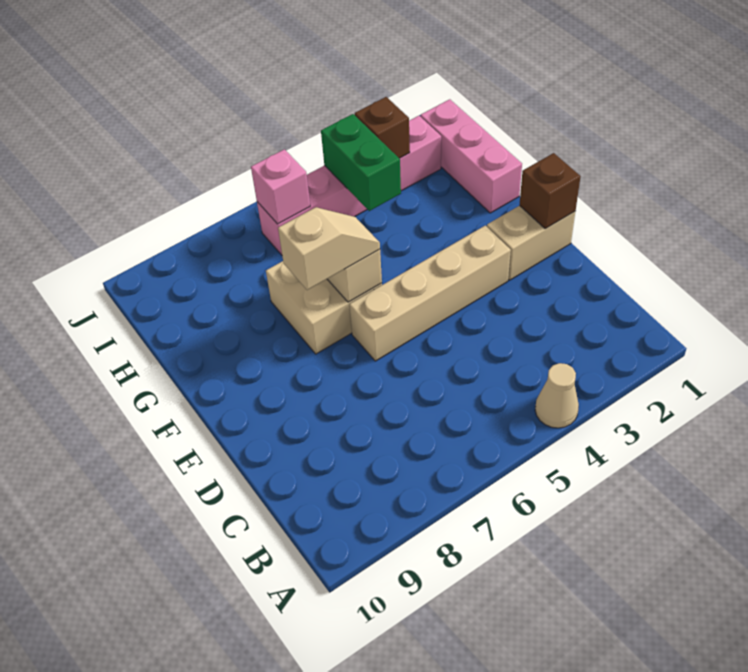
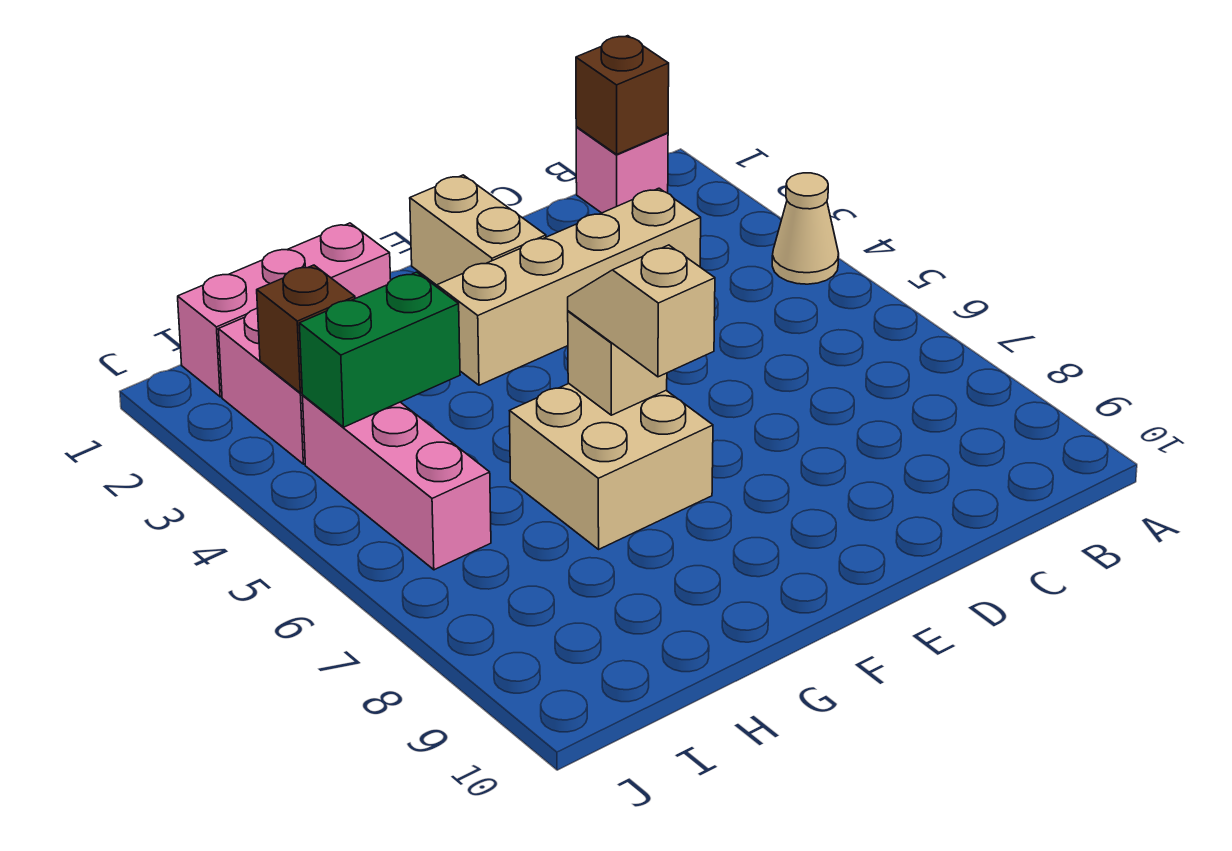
brown brick E1 level 2 -> brown brick B1 level 2
tan brick E3:E6 level 1 -> tan brick C3:F3 level 1
pink brick I6 level 2 -> pink brick B1 level 1

